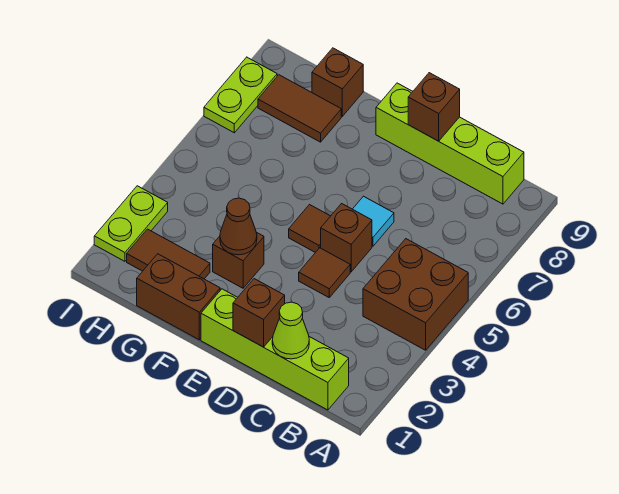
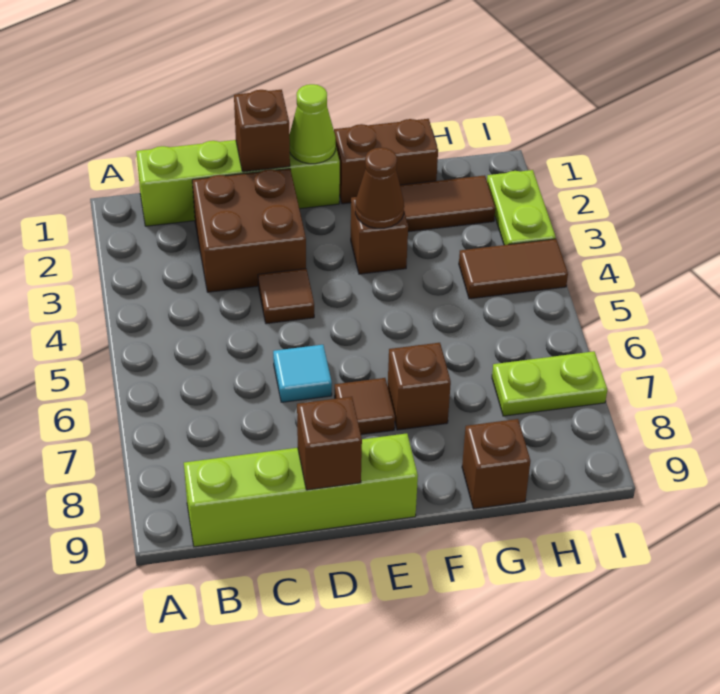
brown brick A4:B5 level 1 -> brown brick C2:D3 level 1
lime cone C1 level 2 -> lime cone E1 level 2
brown brick D5 level 1 -> brown brick F7 level 1
brown tile E5 level 1 -> brown tile E7 level 1
brown tile G8:H8 level 1 -> brown tile H4:I4 level 1
lime plate I7:I8 level 1 -> lime plate H7:I7 level 1

